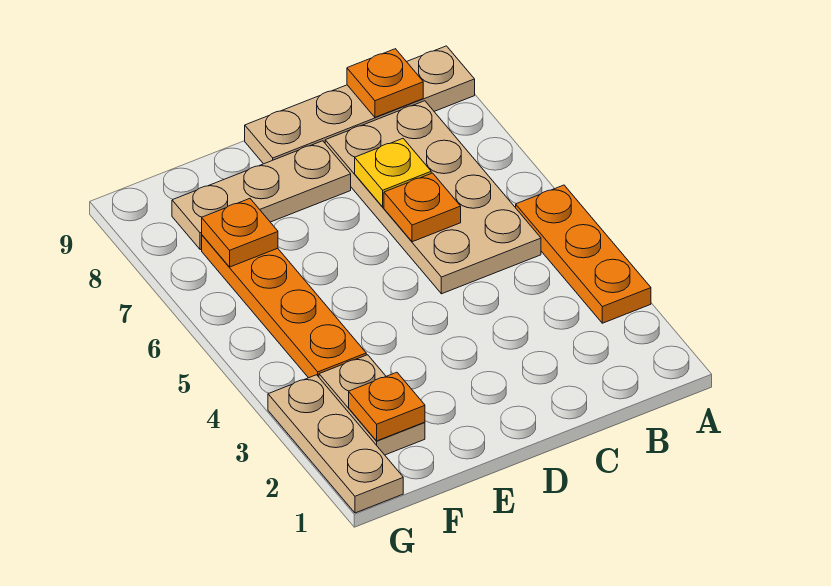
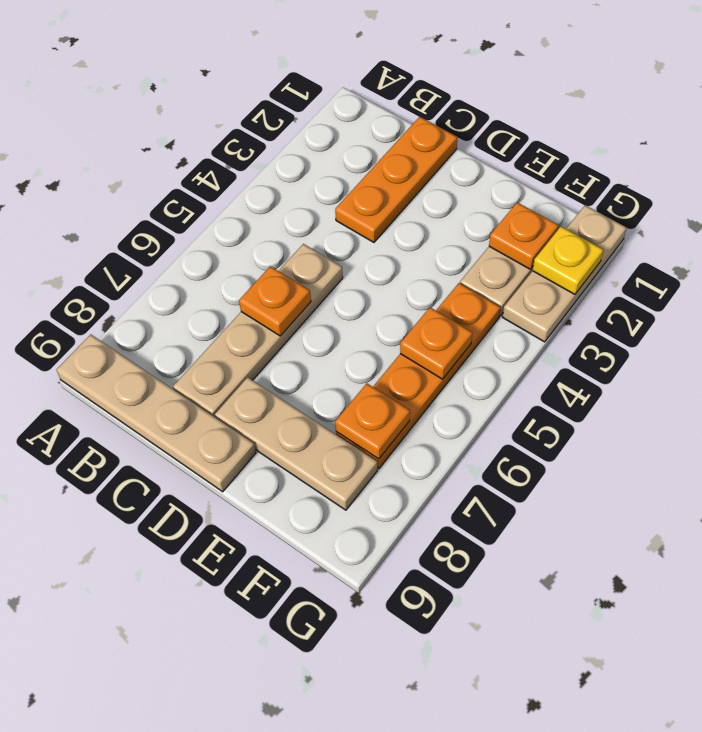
orange plate A3:A5 level 1 -> orange plate C1:C3 level 1
tan plate B5:C8 level 1 -> tan plate C5:C8 level 1
orange plate B9 level 2 -> orange plate F5 level 2
yellow plate C7 level 2 -> yellow plate G2 level 2

